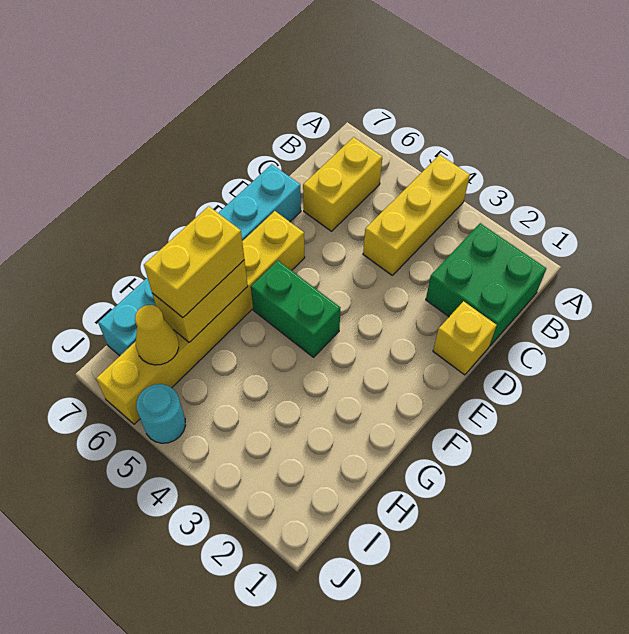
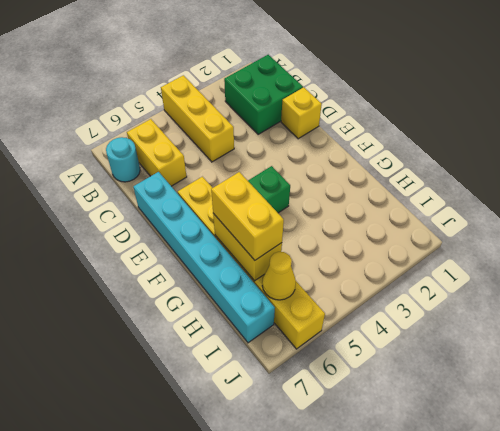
cyan round brick J5 level 1 -> cyan round brick B7 level 1

